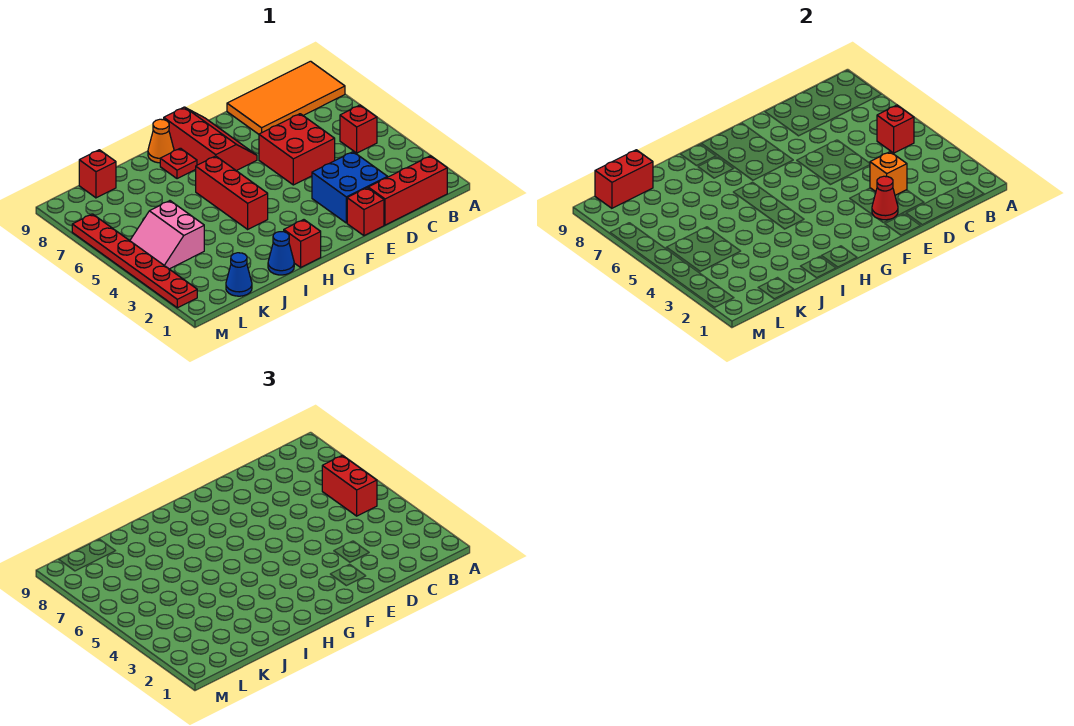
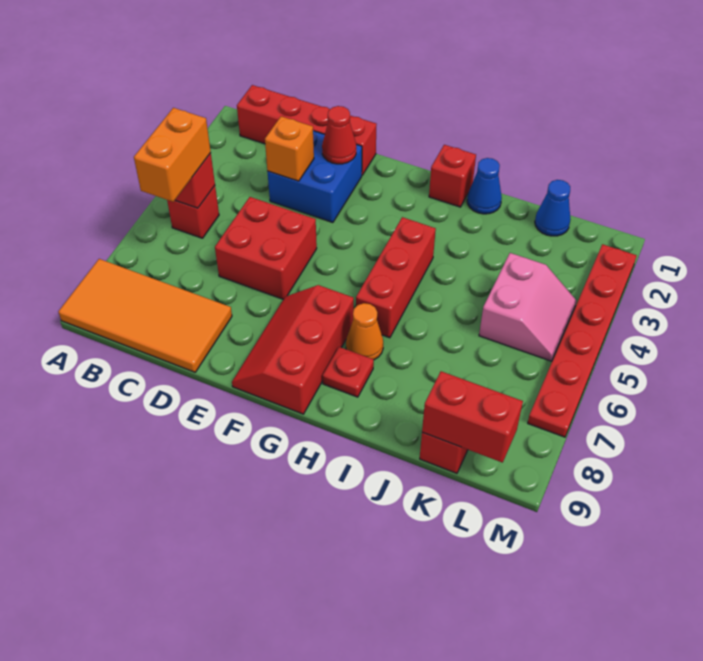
red brick B5:B6 level 3 -> orange brick B5:B6 level 3
orange cone H9 level 1 -> orange cone H7 level 1

